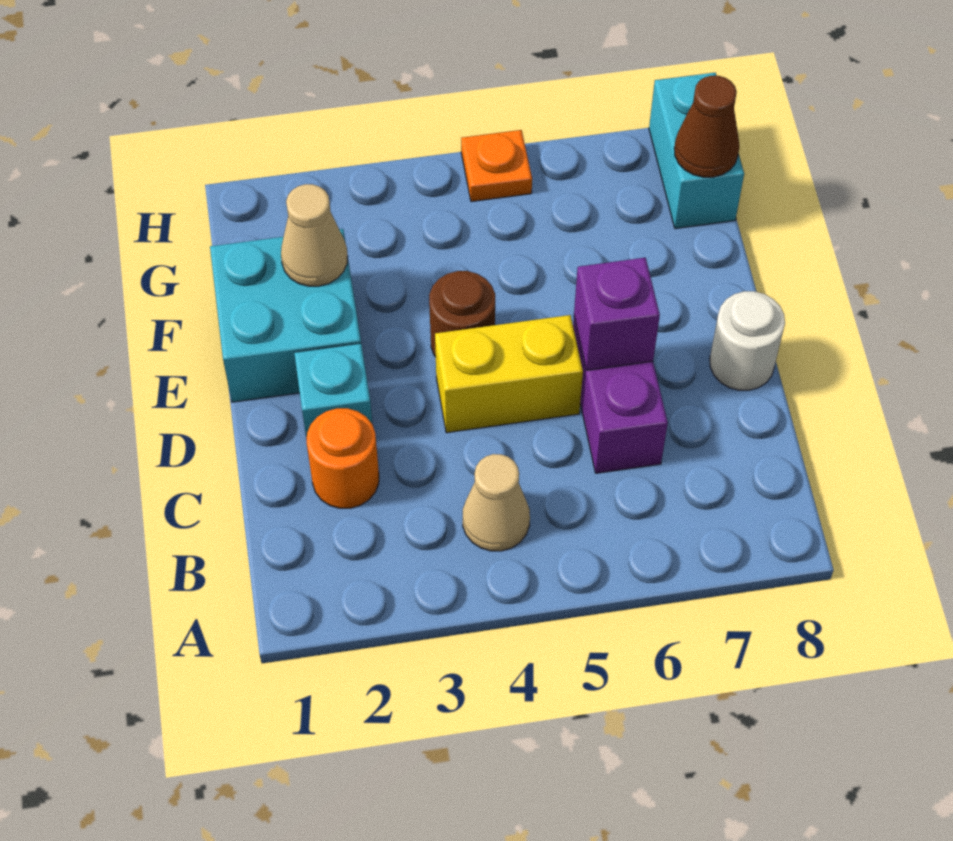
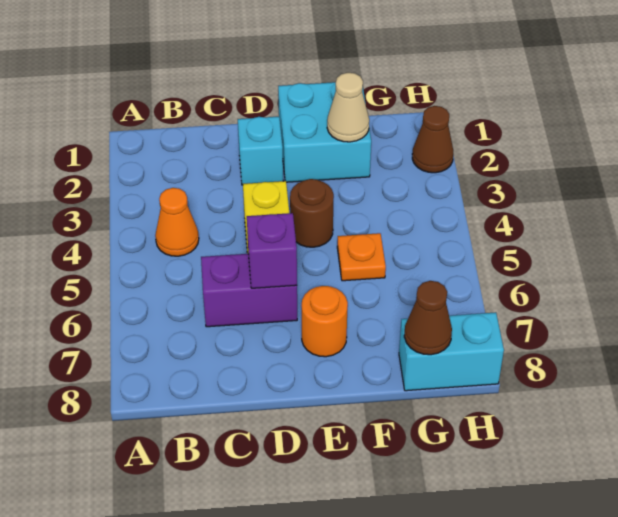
tan cone B4 level 1 -> orange cone B4 level 1
orange round brick C2 level 1 -> orange round brick E7 level 1
white round brick D8 level 1 -> none
none -> brown cone H2 level 1
orange plate H5 level 1 -> orange plate F5 level 1

